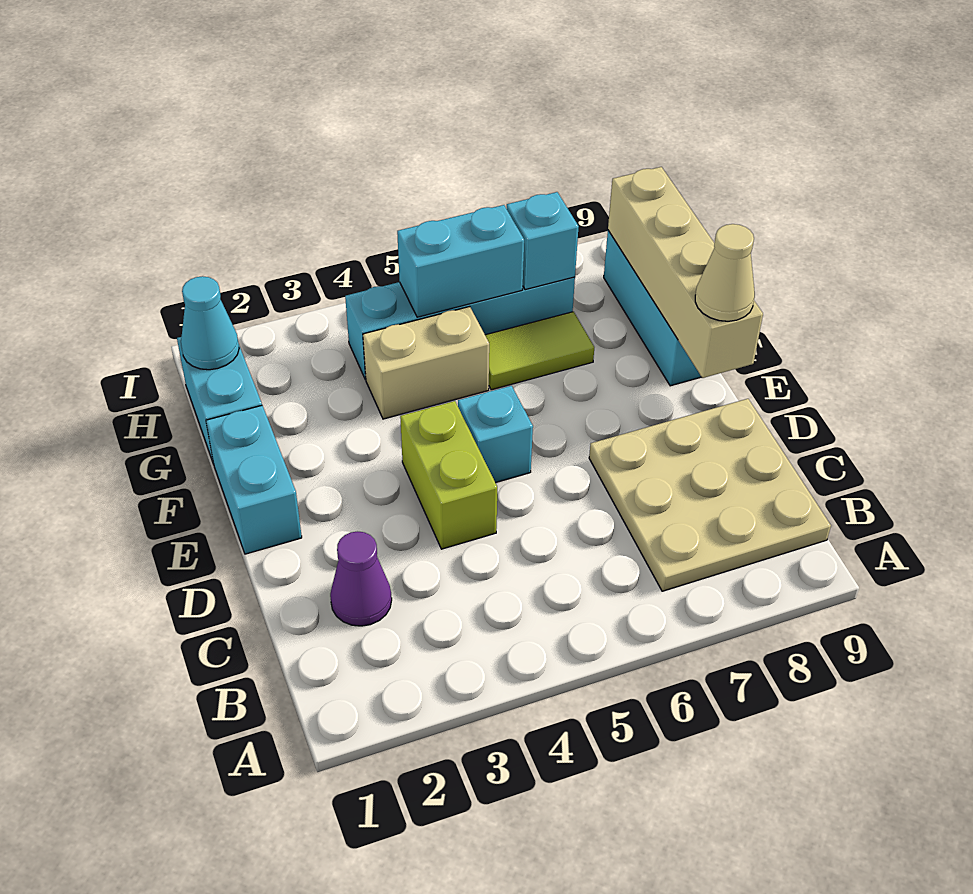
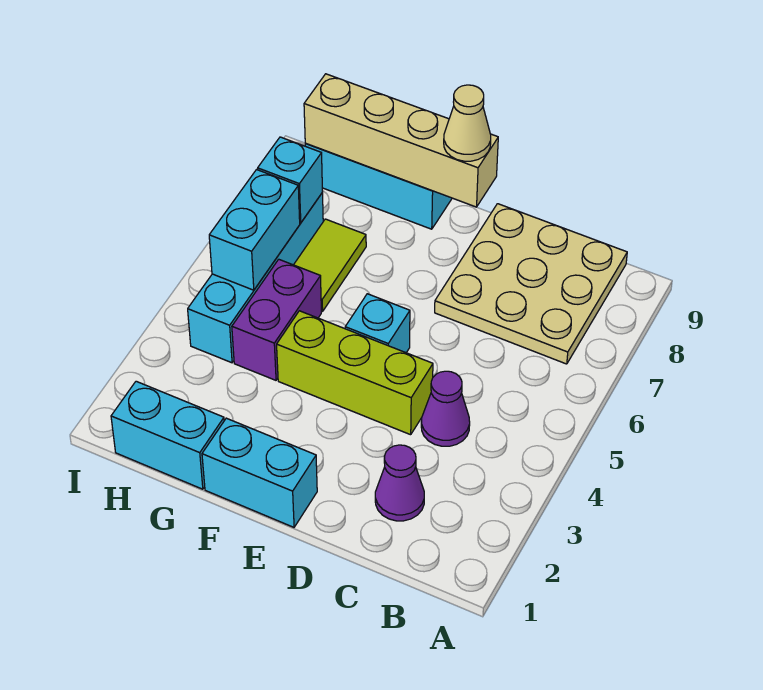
none -> purple cone C4 level 1
lime brick D4:E4 level 1 -> lime brick D4:F4 level 1
tan brick G4:G5 level 1 -> purple brick G4:G5 level 1
cyan cone H1 level 2 -> none

